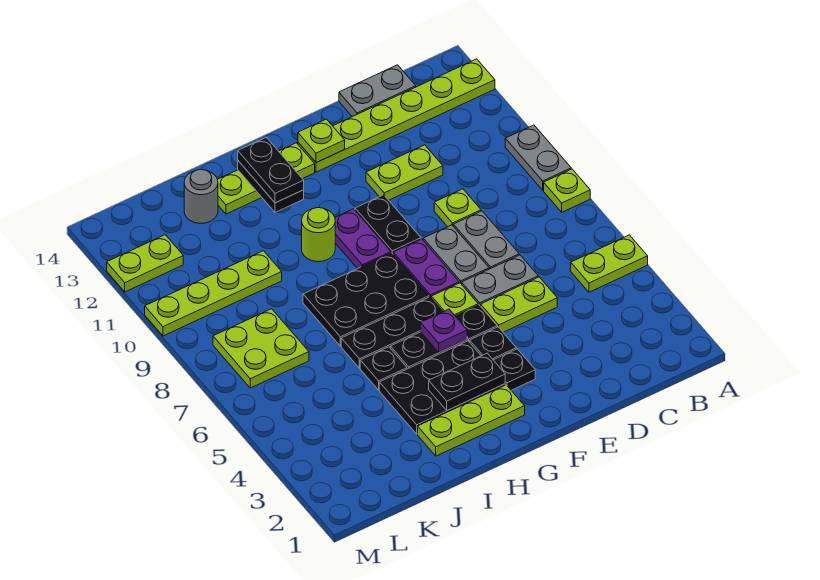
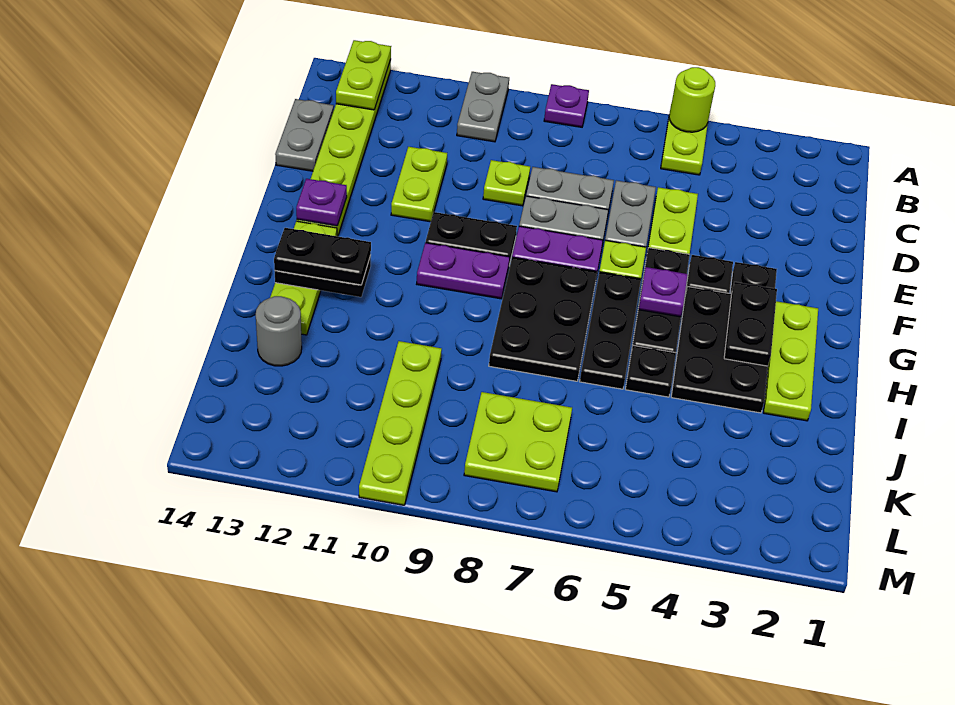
lime plate A8 level 1 -> purple plate A8 level 1
grey plate A9:A10 level 1 -> grey plate A10:B10 level 1
lime plate F13 level 2 -> purple plate F13 level 2
lime round brick H10 level 1 -> lime round brick A5 level 2
lime plate L12:M12 level 1 -> lime plate A13:B13 level 2

